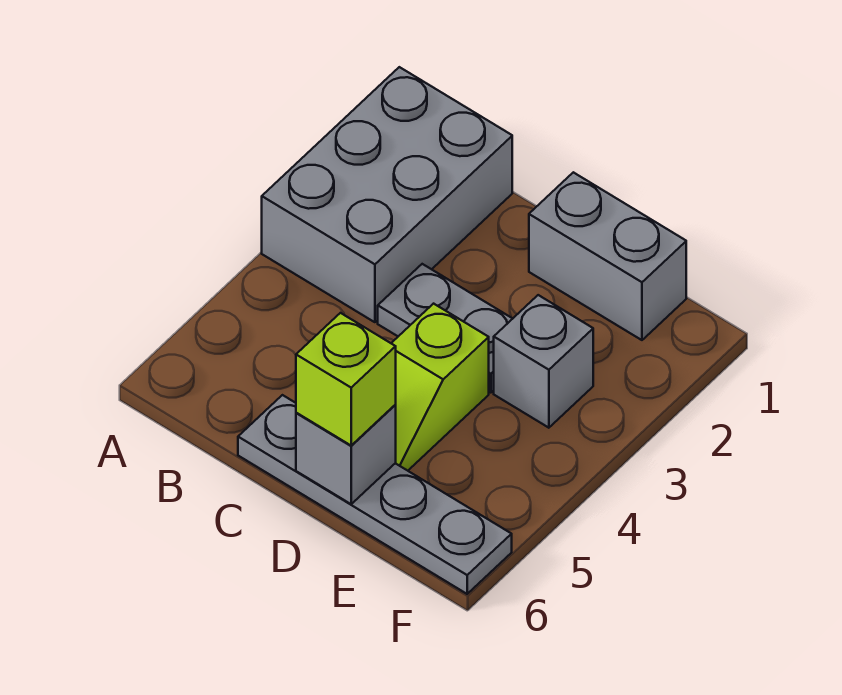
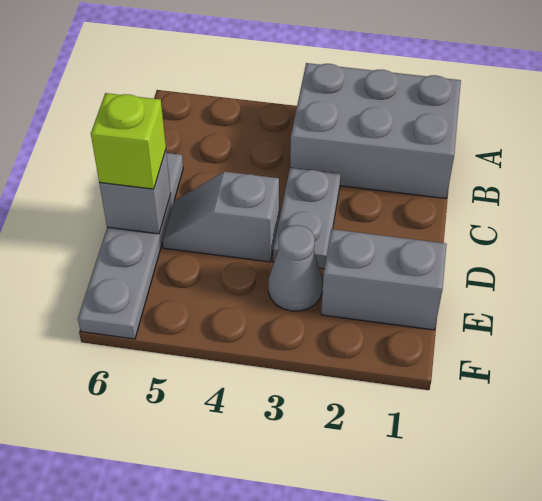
grey brick D1:E1 level 1 -> grey brick E1:E2 level 1
lime slope D4:D5 level 1 top 4 -> grey slope D4:D5 level 1 top 4
grey brick E3 level 1 -> grey cone E3 level 1

